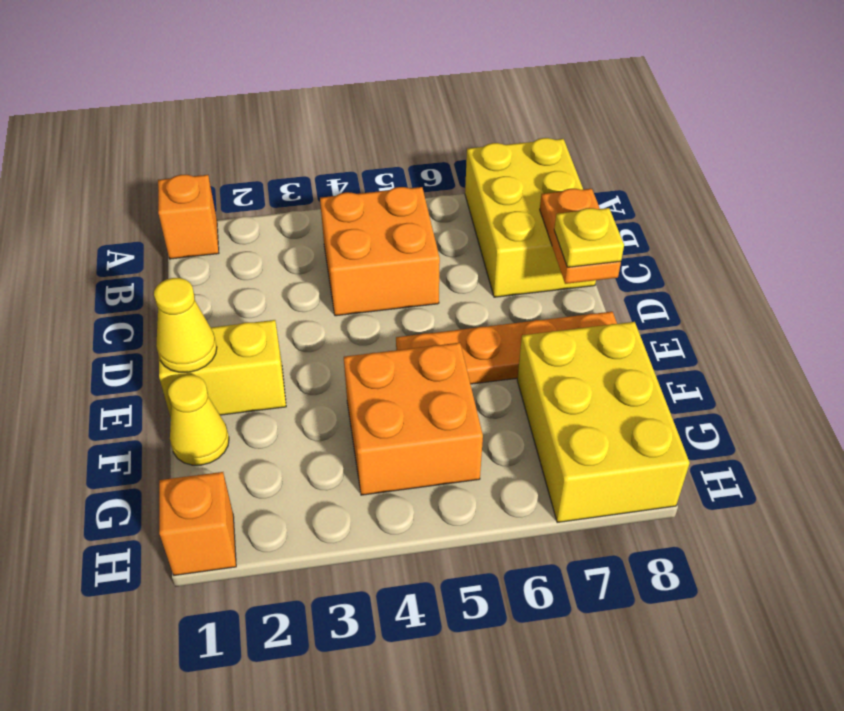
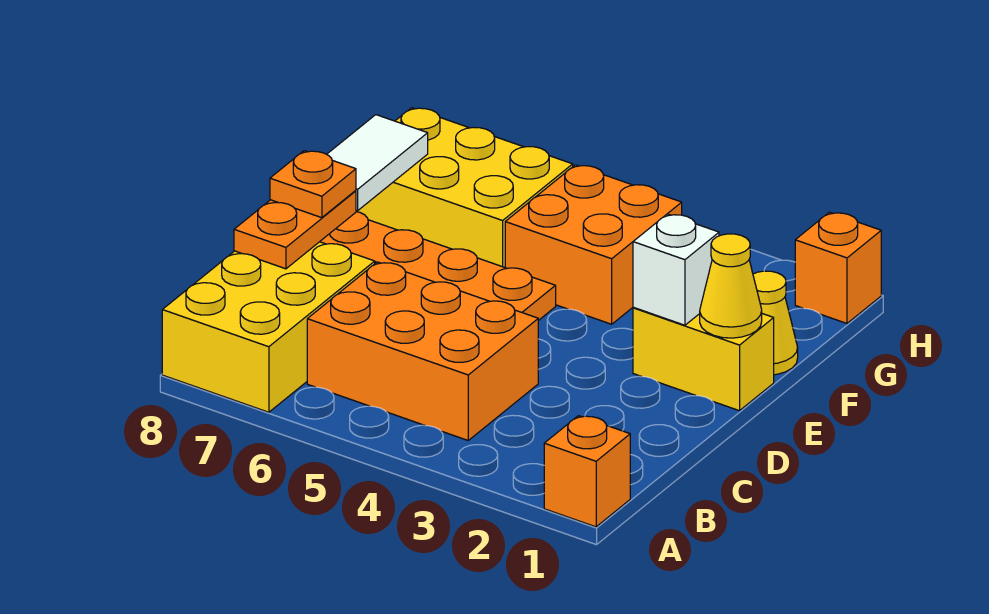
orange brick B4:C5 level 1 -> orange brick B4:C6 level 1
yellow plate D8 level 3 -> orange plate D8 level 3
none -> white brick E2 level 2
none -> white tile E8:F8 level 2
yellow brick F7:H8 level 1 -> yellow brick F6:G8 level 1

